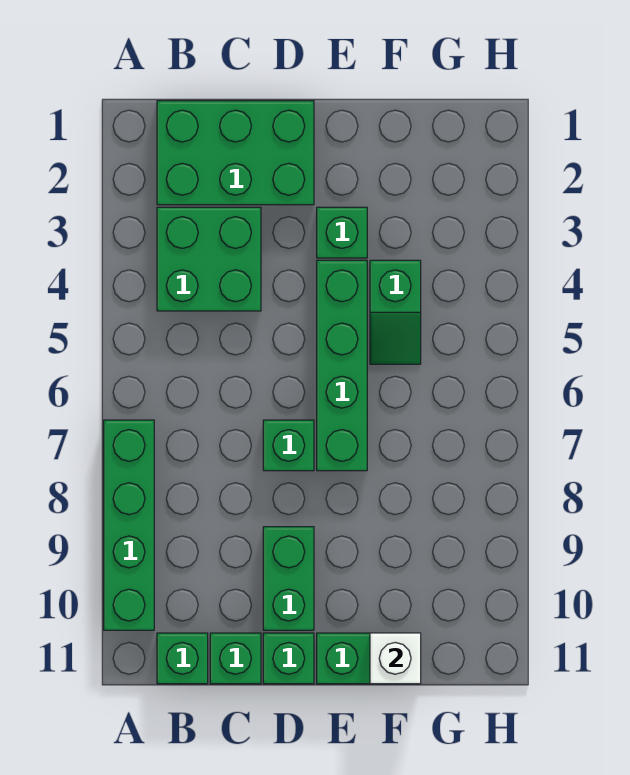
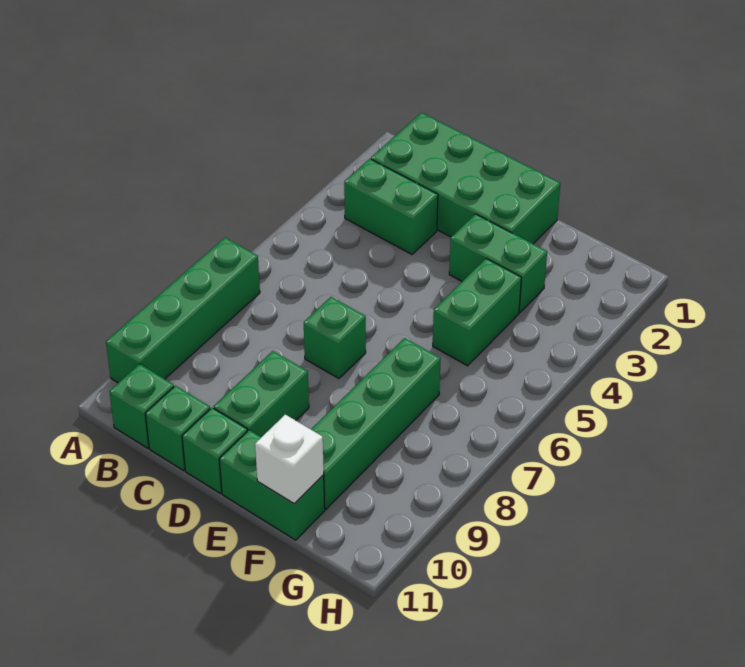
green brick B1:D2 level 1 -> green brick B1:E2 level 1
green brick B3:C4 level 1 -> green brick B3:C3 level 1
green brick E3 level 1 -> green brick E3:F3 level 1
green brick E4:E7 level 1 -> green brick F7:F10 level 1
green slope F4:F5 level 1 top 4 -> green brick F4:F5 level 1

